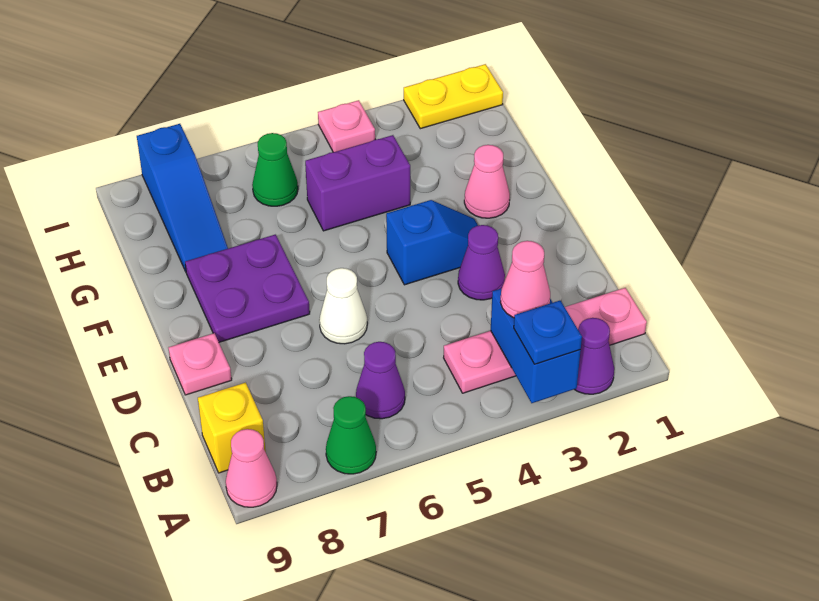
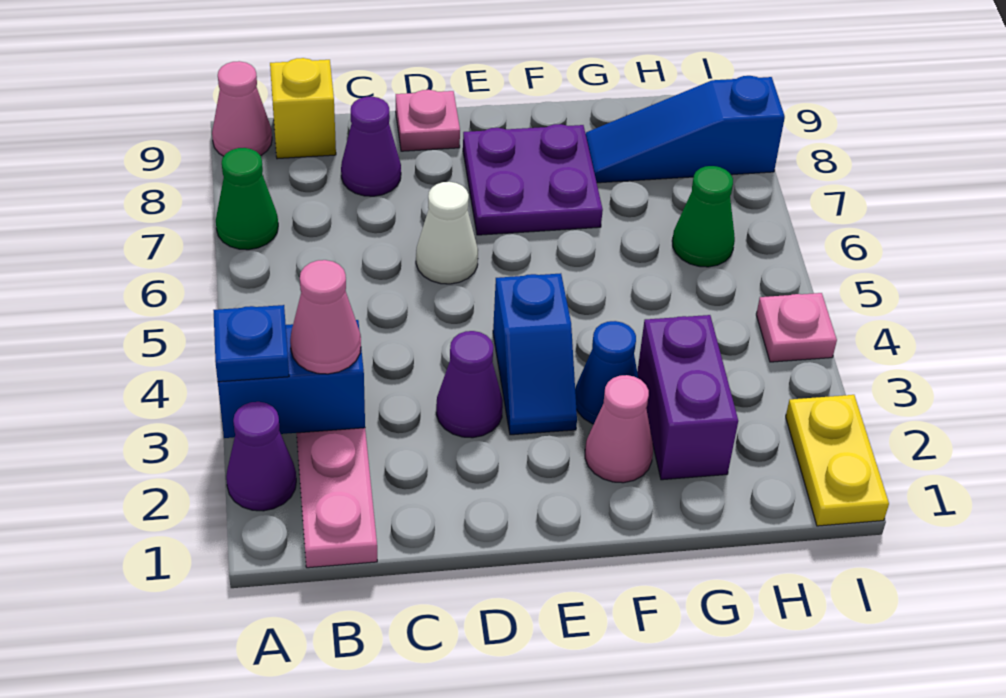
purple cone B6 level 1 -> purple cone C8 level 1
none -> blue cone F3 level 1
purple brick G4:G5 level 1 -> purple brick G2:G3 level 1

